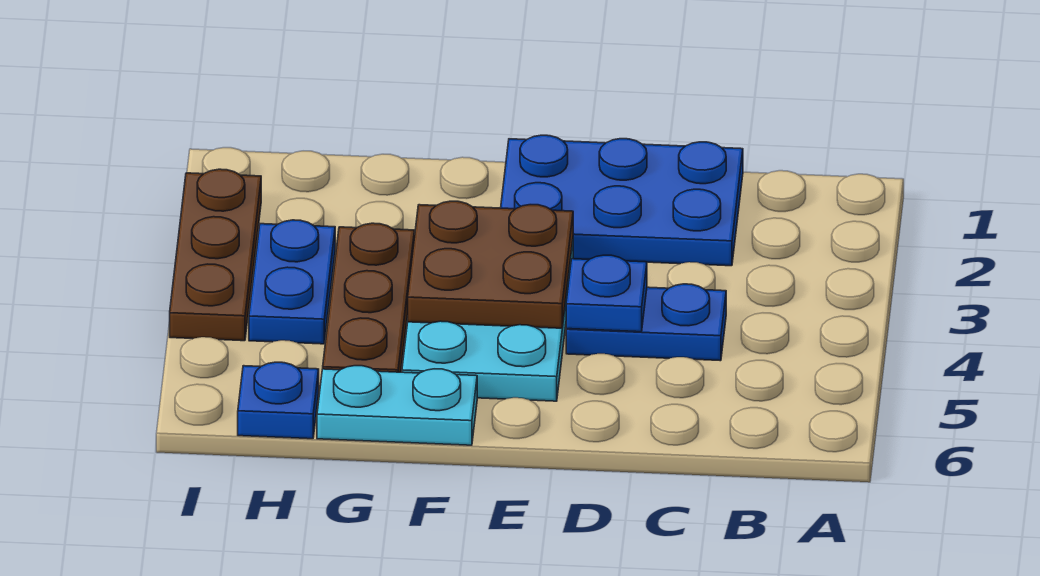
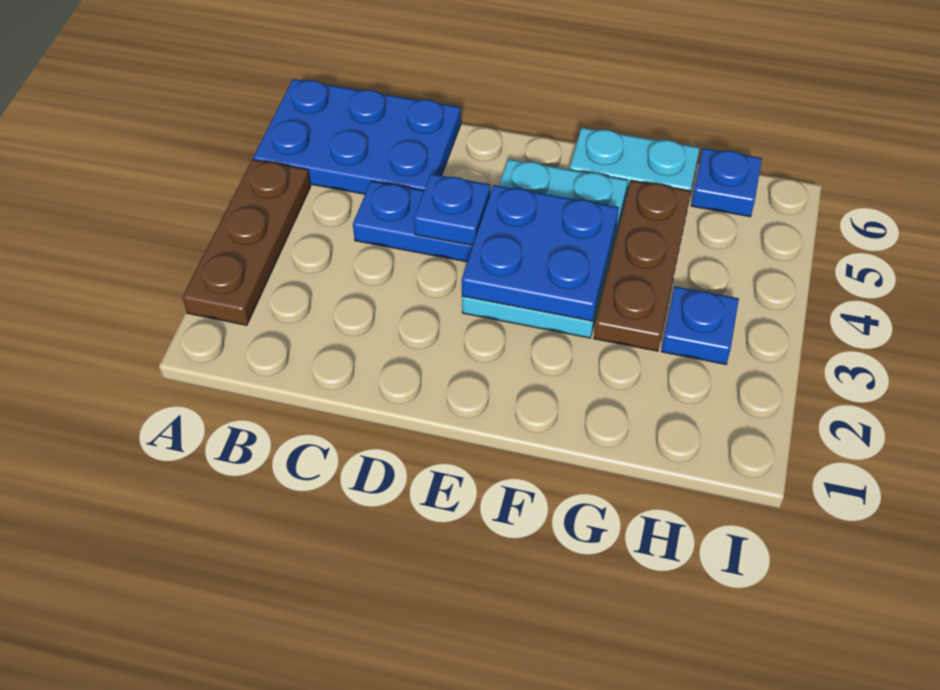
blue plate C1:E2 level 1 -> blue plate A5:C6 level 1
brown plate E3:F4 level 2 -> blue plate E3:F4 level 2
blue plate H3:H4 level 1 -> blue plate H3 level 1
brown plate I2:I4 level 1 -> brown plate A2:A4 level 1

